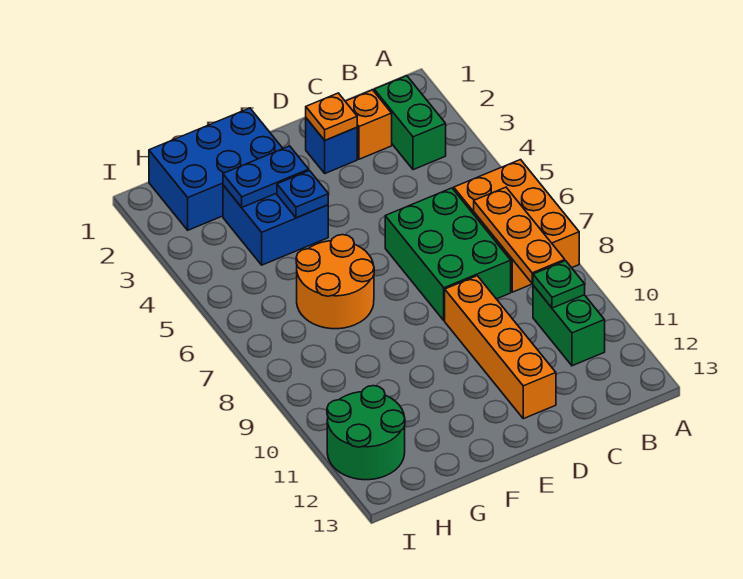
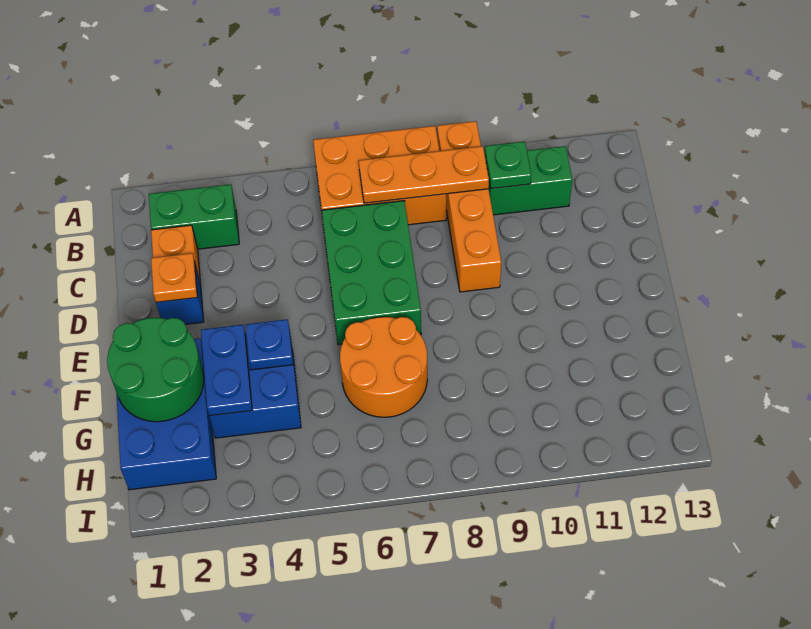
green brick C6:D8 level 1 -> green brick C6:E7 level 1
orange brick D9:D12 level 1 -> orange brick A9:D9 level 1
green round brick H11:I12 level 1 -> green round brick F1:G2 level 2

